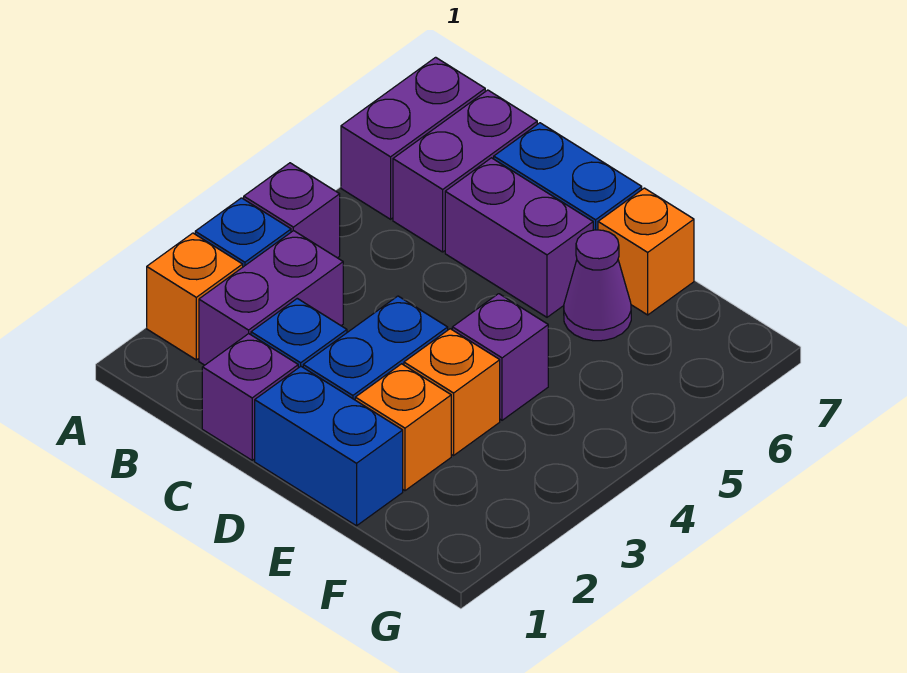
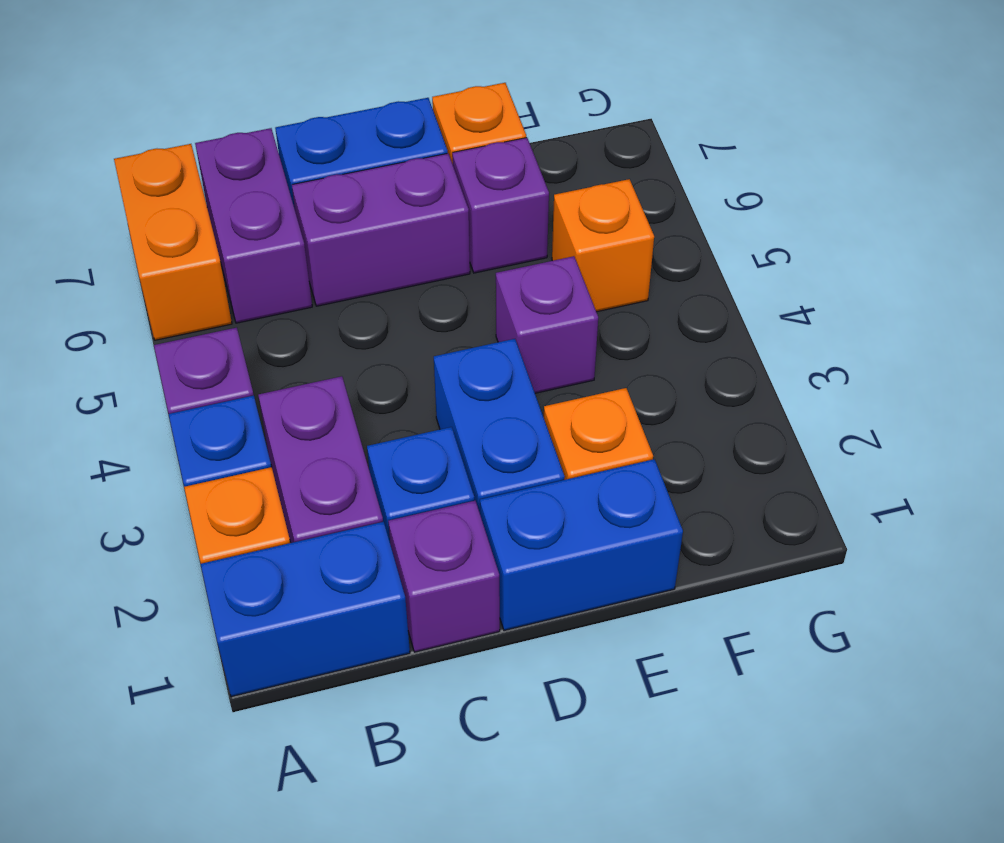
none -> blue brick A1:B1 level 1
purple brick A6:A7 level 1 -> orange brick A6:A7 level 1
orange brick E3 level 1 -> orange brick F5 level 1
purple cone E6 level 1 -> purple brick E6 level 1

